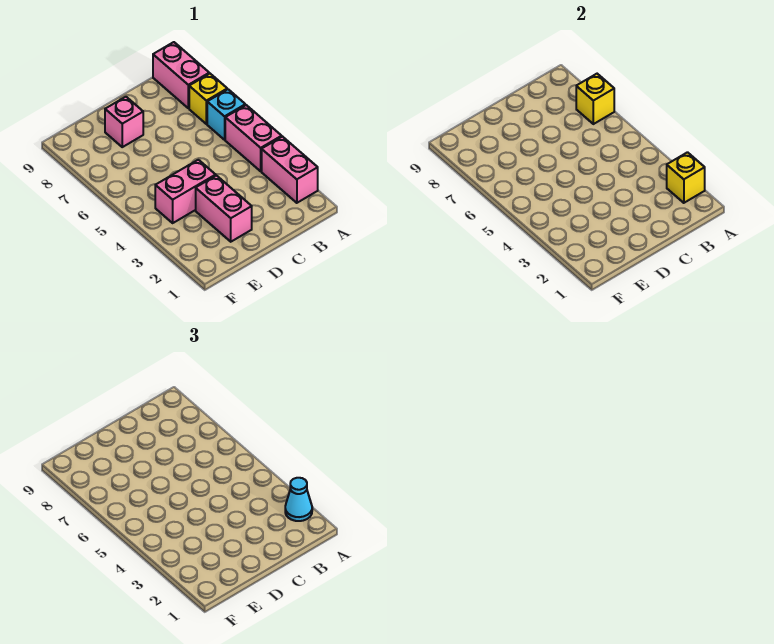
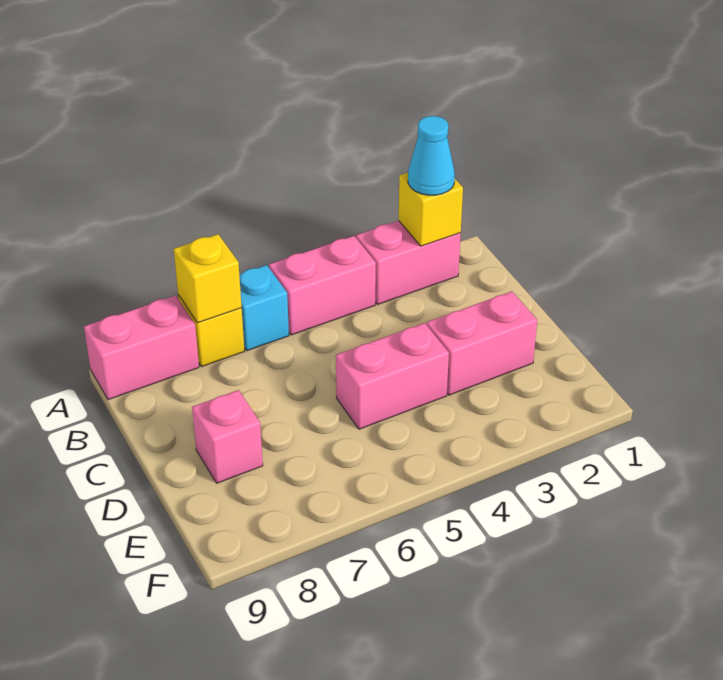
pink brick D4:E4 level 1 -> pink brick D4:D5 level 1

